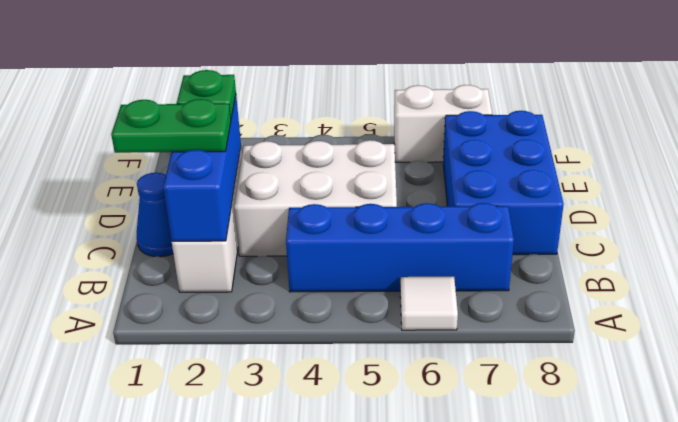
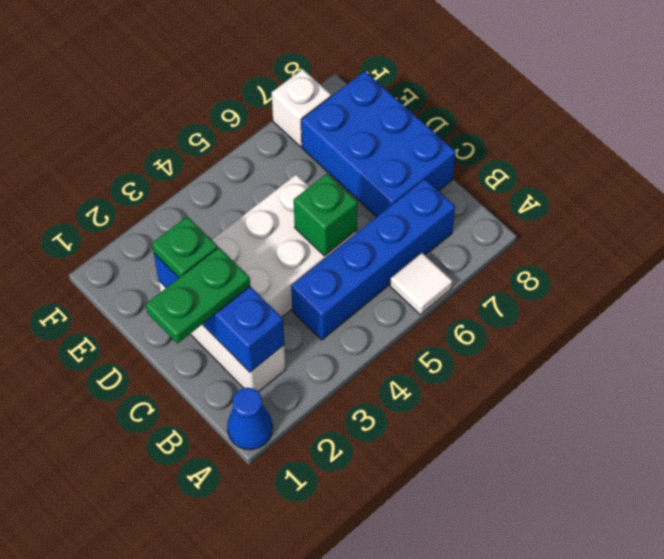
blue cone C1 level 1 -> blue cone A1 level 1
none -> green brick C5 level 2
white brick F6:F7 level 1 -> white brick F7 level 1

